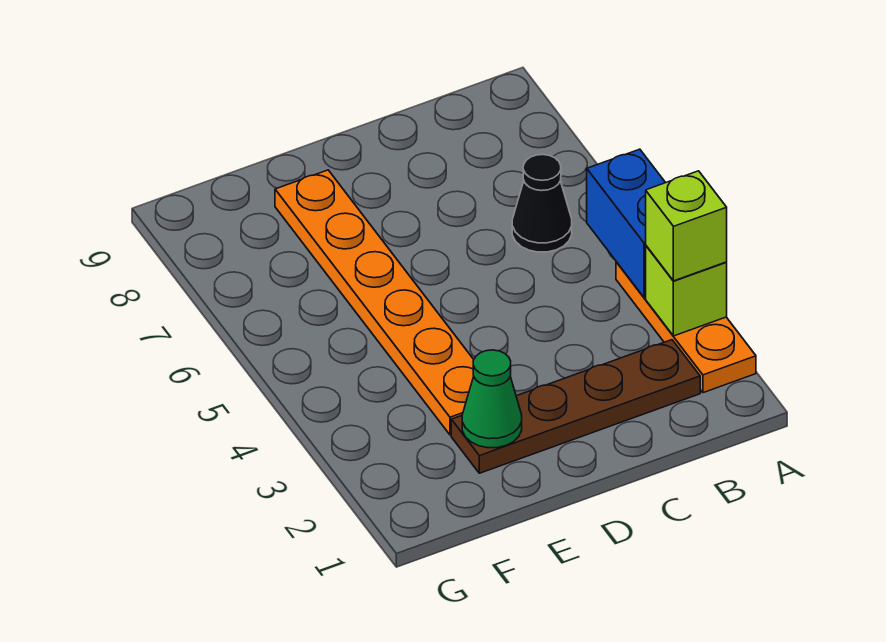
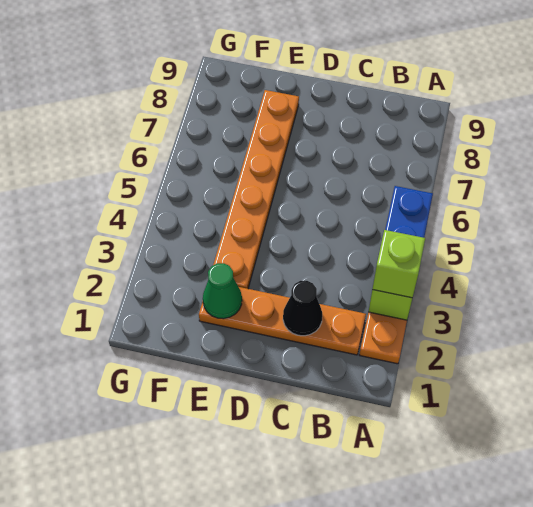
brown plate B2:E2 level 1 -> orange plate B2:E2 level 1
black cone B6 level 1 -> black cone C2 level 2

